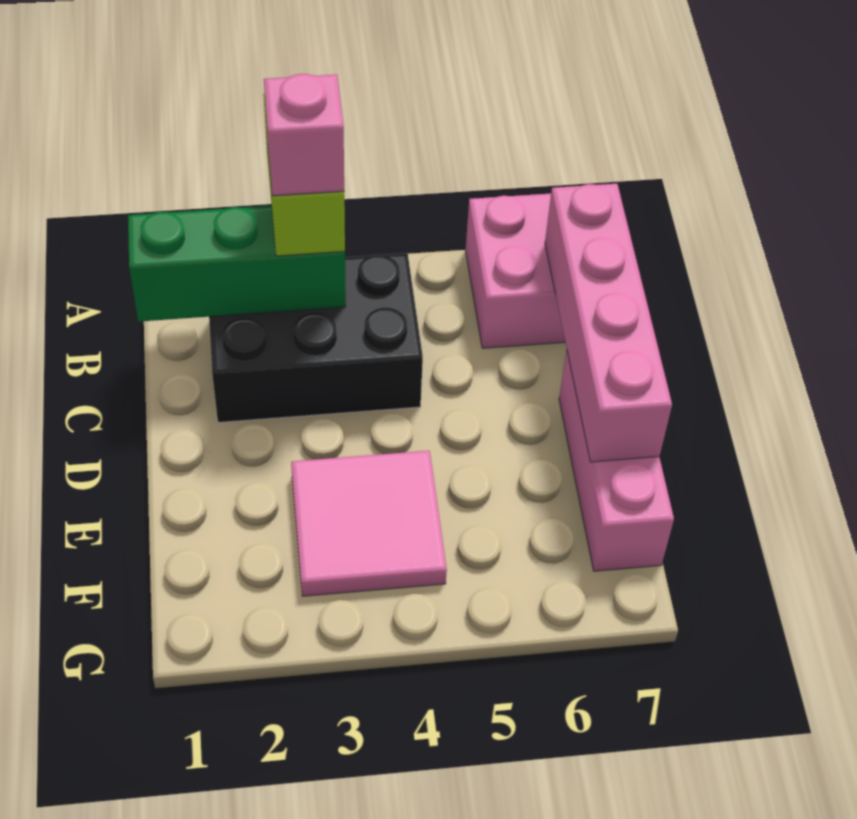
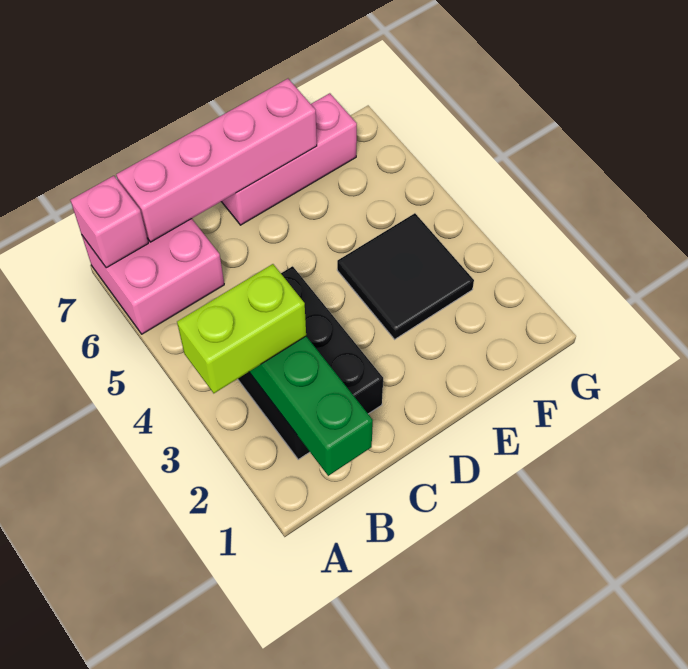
pink brick B3 level 4 -> pink brick A7 level 2
pink tile E3:F4 level 1 -> black tile E3:F4 level 1

